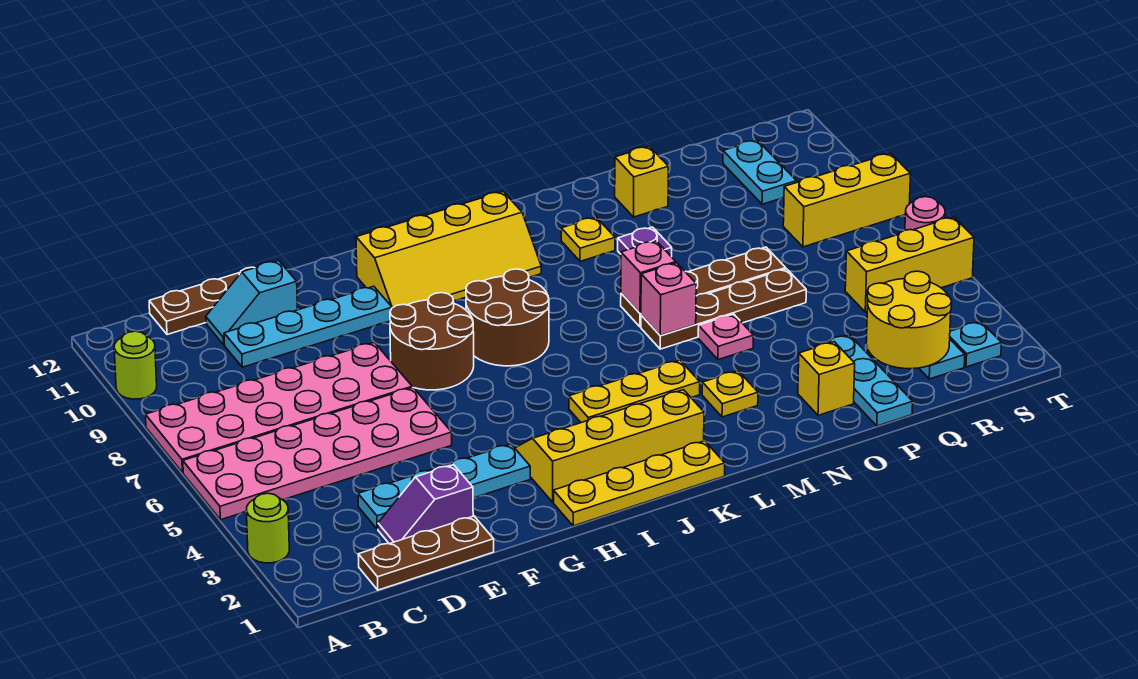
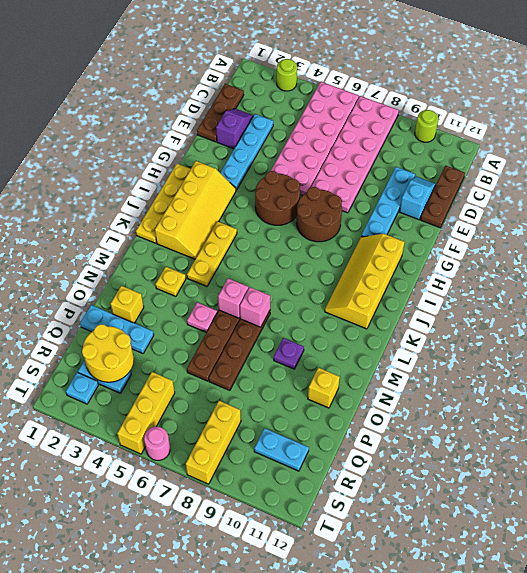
brown round brick I7:J8 level 1 -> brown round brick G5:H6 level 1
yellow plate M10 level 1 -> none

